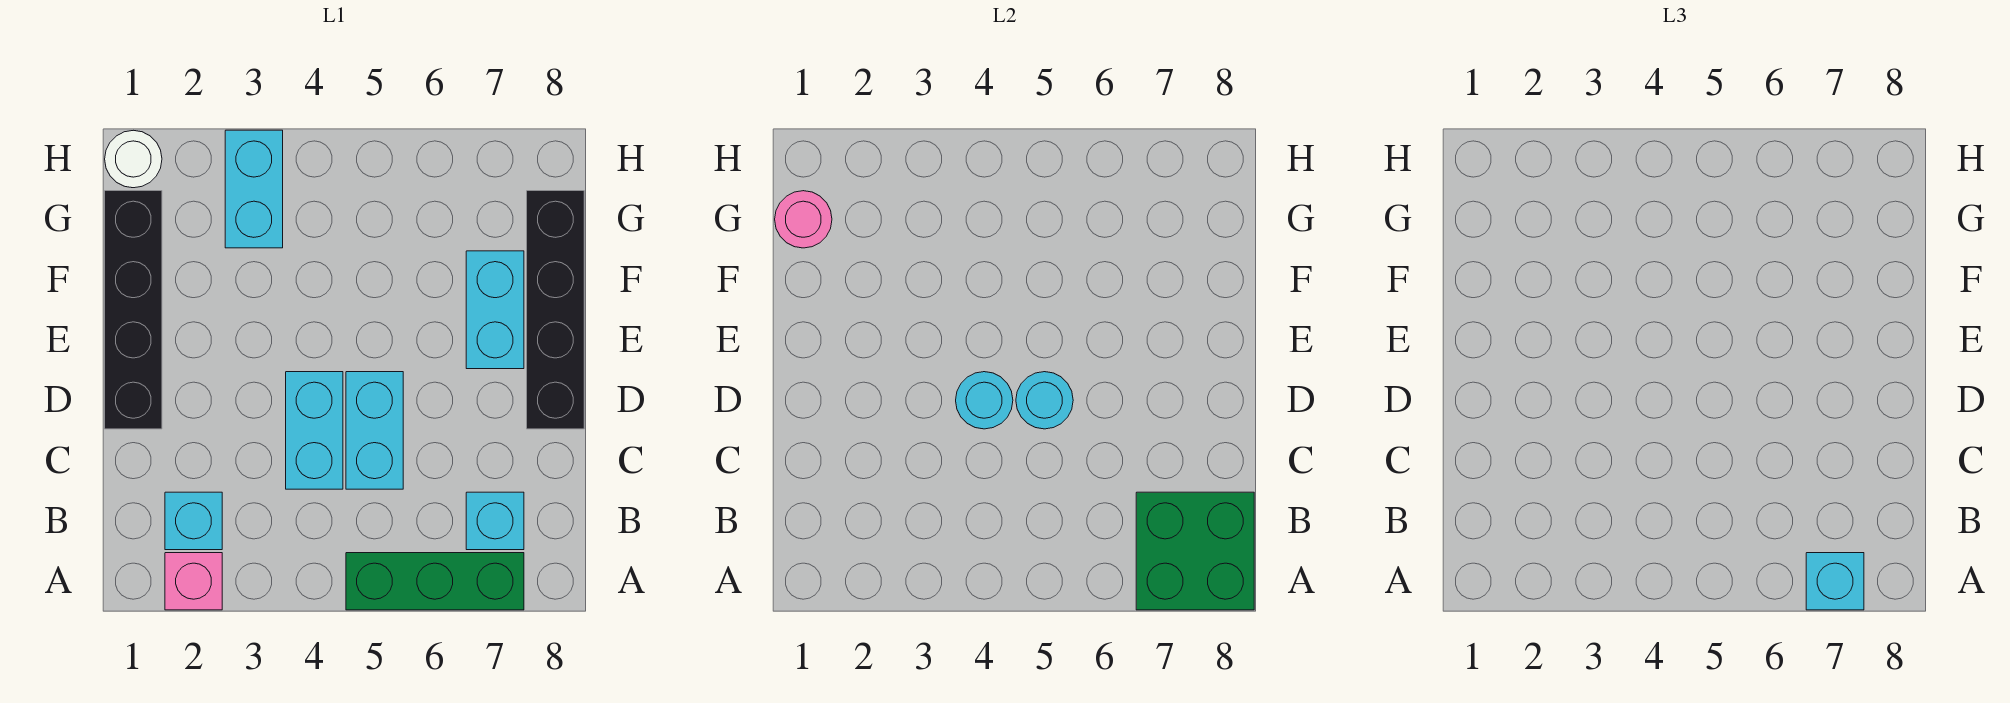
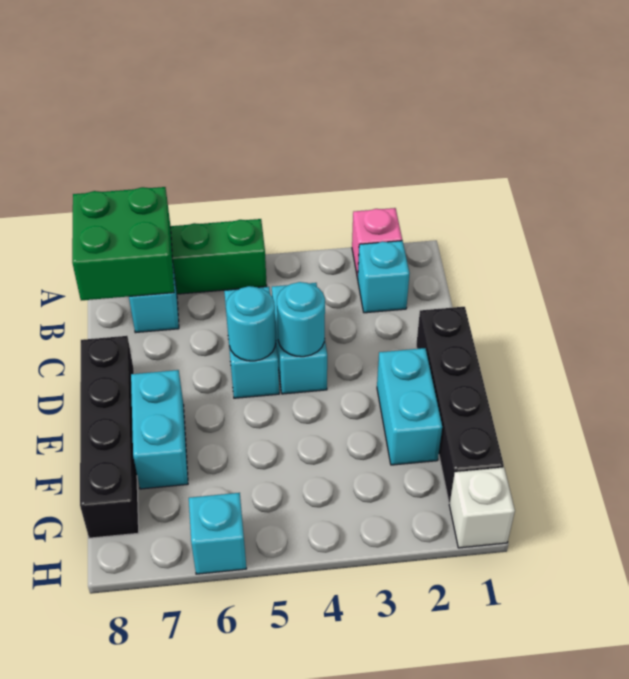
cyan brick A7 level 3 -> cyan brick H6 level 1
pink round brick G1 level 2 -> none
cyan brick G3:H3 level 1 -> cyan brick E2:F2 level 1
white round brick H1 level 1 -> white brick H1 level 1

